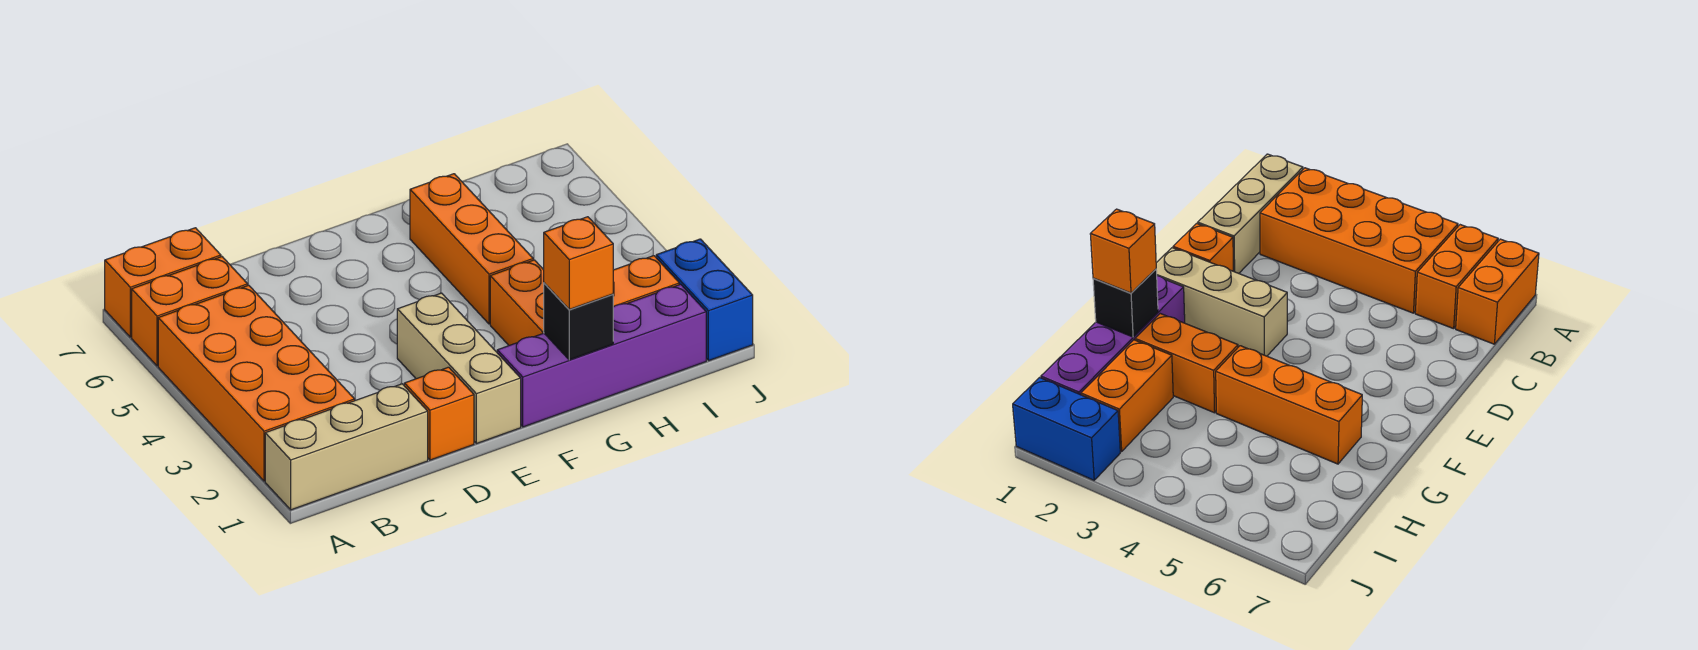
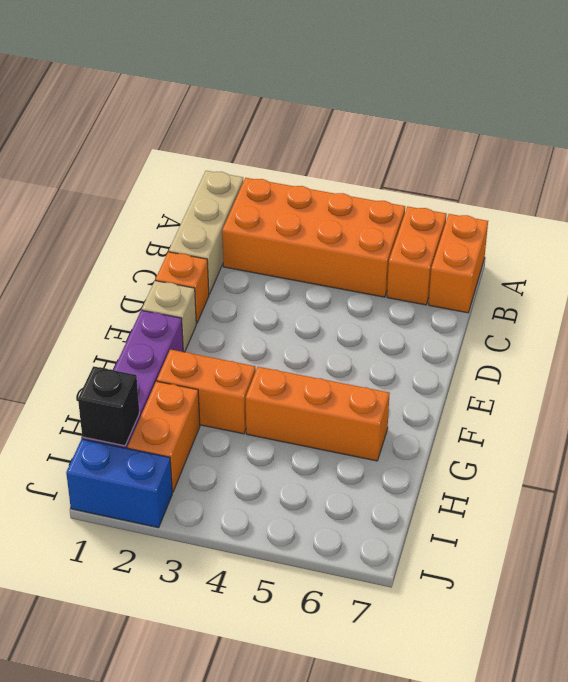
tan brick E1:E3 level 1 -> tan brick E1 level 1
black brick G1 level 2 -> black brick I1 level 2
orange brick G1 level 3 -> none

